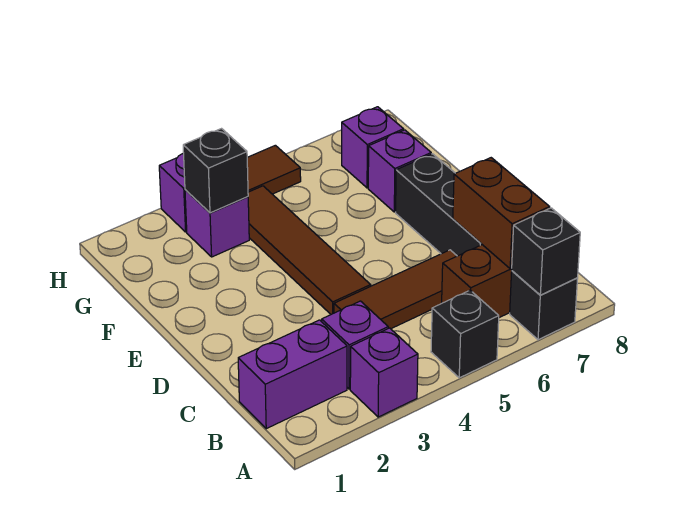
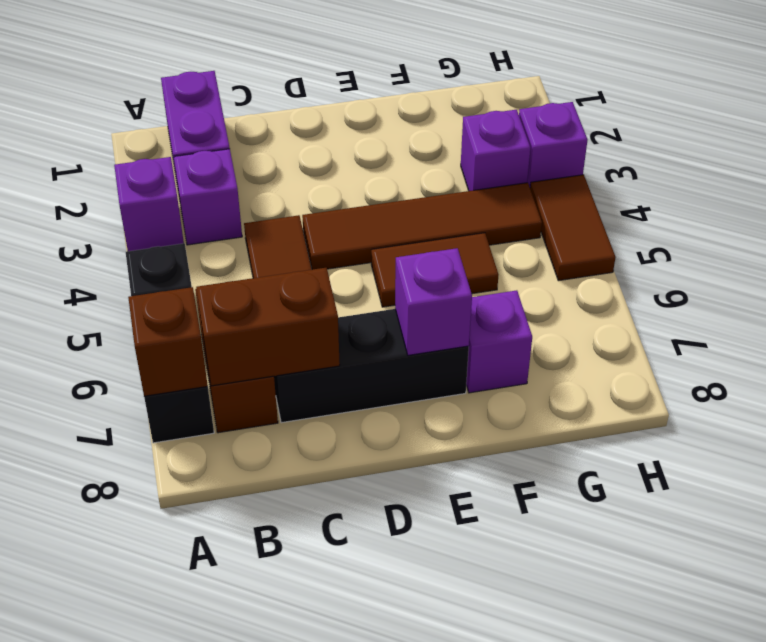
black brick A7 level 2 -> brown brick A7 level 2
none -> brown tile E5:F5 level 1
black brick G3 level 2 -> none
purple brick G7 level 1 -> purple brick E7 level 2

